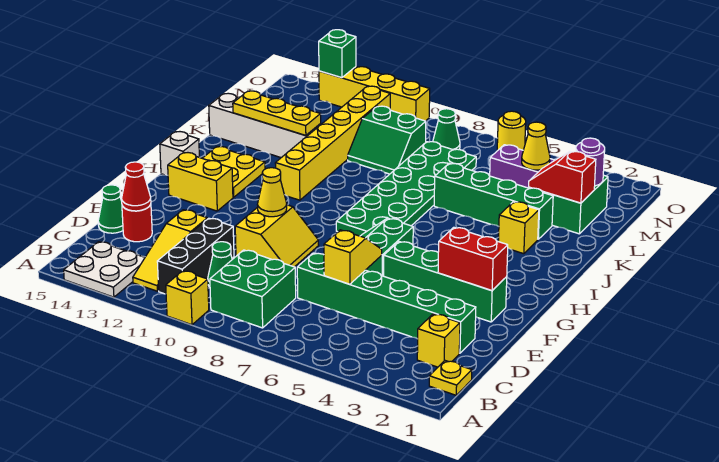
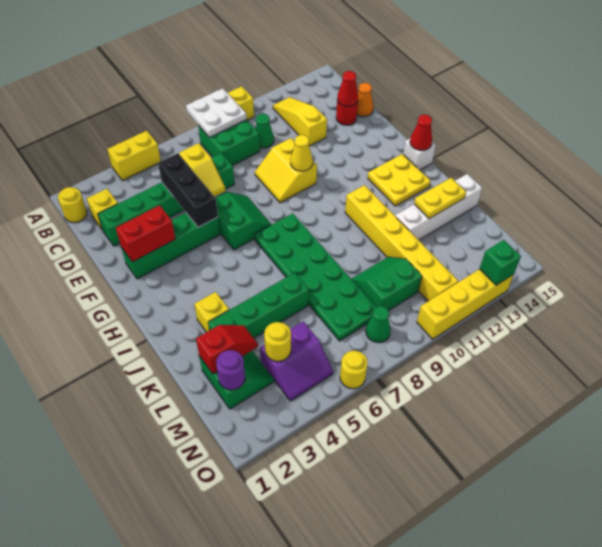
white plate A13:B14 level 1 -> white plate A8:B9 level 2
yellow plate B1 level 1 -> yellow round brick B1 level 1
black brick B11:D11 level 1 -> black brick D5:F5 level 2
green cone D15 level 1 -> orange cone D15 level 1
yellow brick G13:G14 level 1 -> yellow brick A4:A5 level 1
none -> red cone H15 level 2
yellow plate K12:K14 level 2 -> yellow plate K13:K14 level 2
yellow cone M4 level 2 -> yellow round brick M4 level 2

